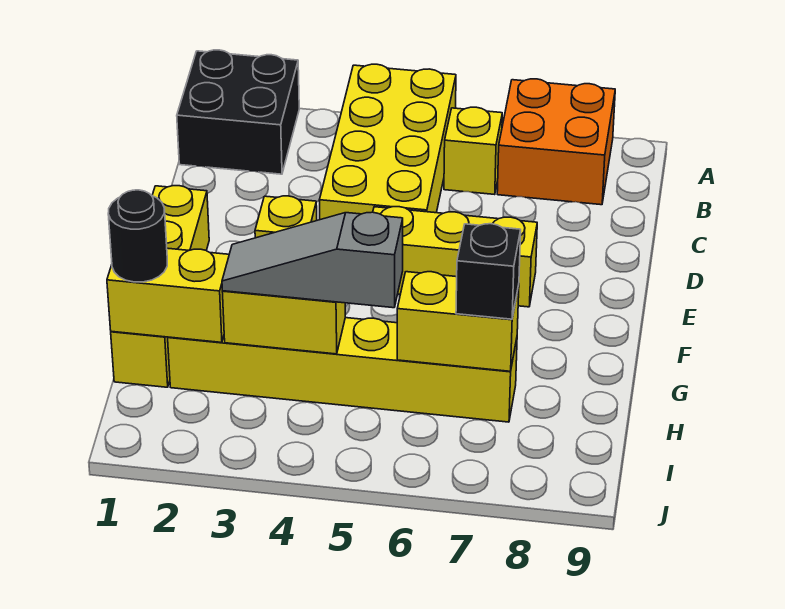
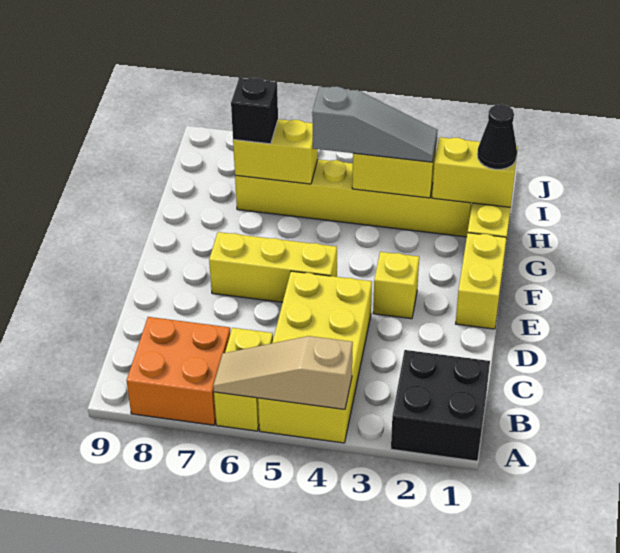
none -> tan slope A4:A6 level 2 top 4
yellow brick B6 level 1 -> yellow brick A6:B6 level 1
black round brick H1 level 3 -> black cone H1 level 3

